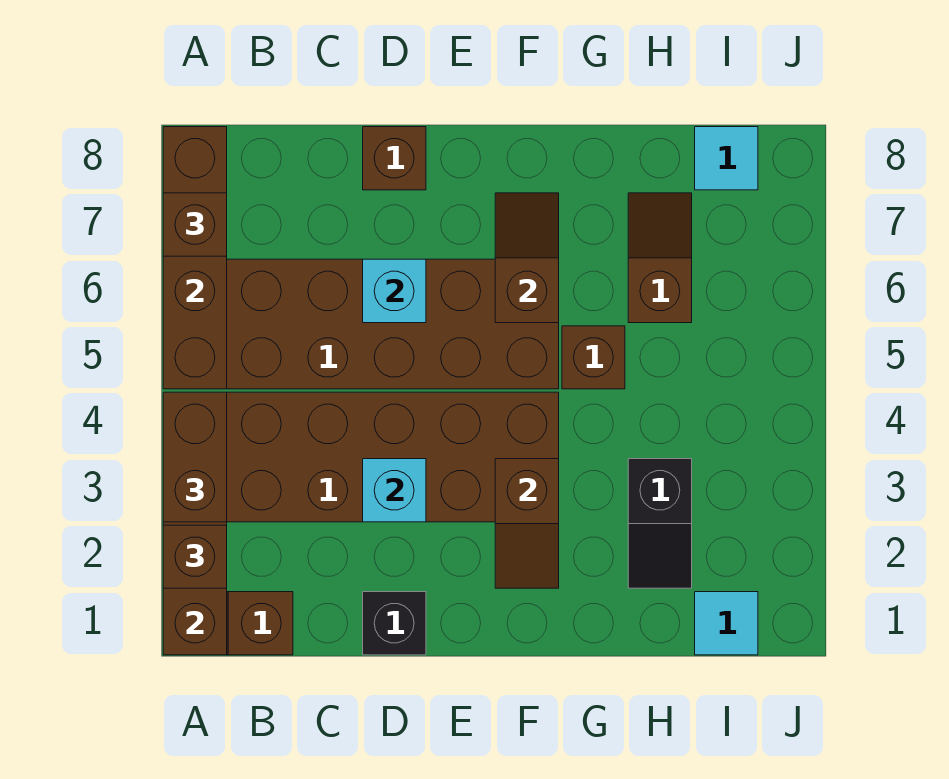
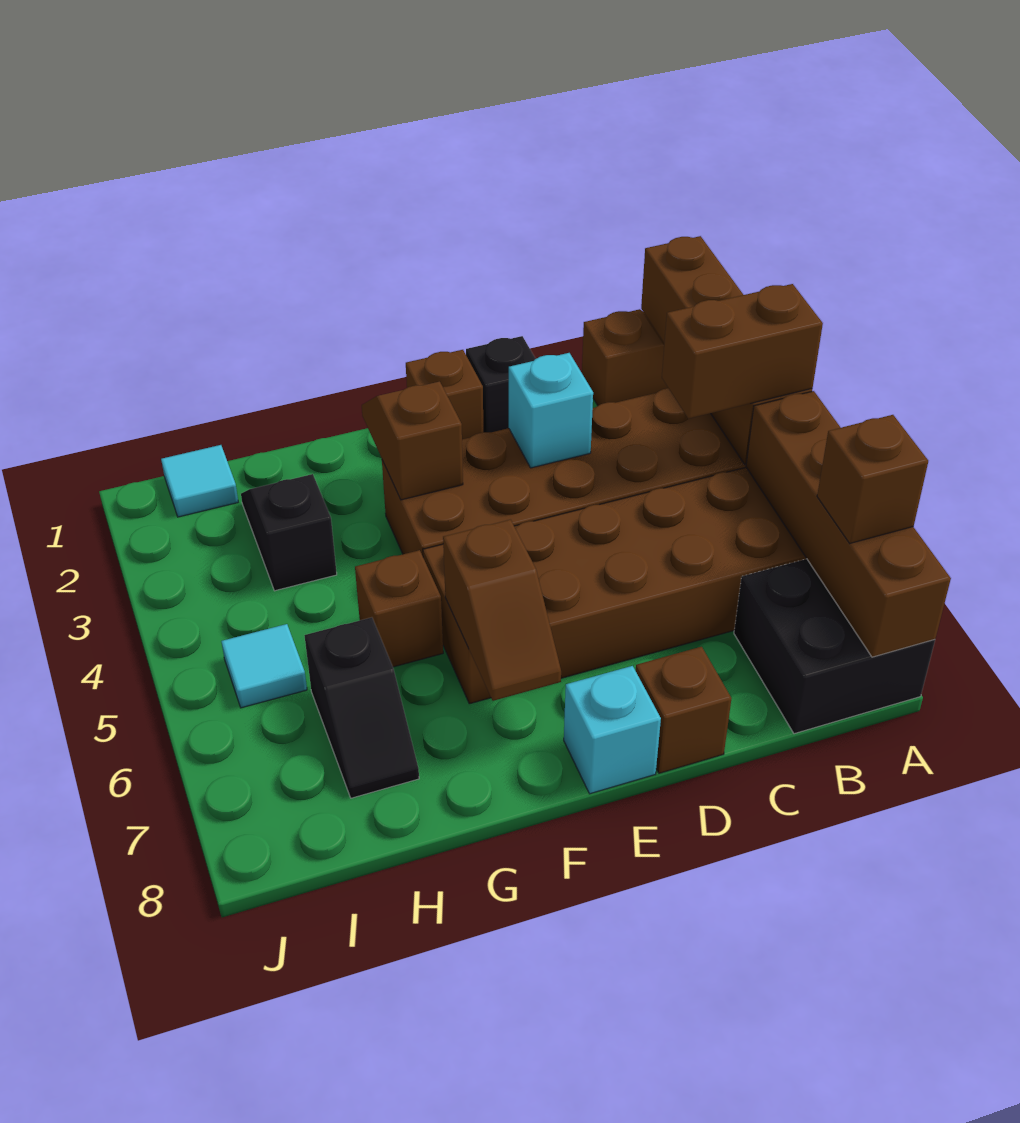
brown brick A2 level 3 -> brown brick E1 level 1
brown brick A3:A4 level 3 -> brown brick A4:B4 level 3
none -> black brick A7:B8 level 1
cyan brick D6 level 2 -> cyan brick E8 level 1
brown slope H6:H7 level 1 top 6 -> black slope H6:H7 level 1 top 6
cyan tile I8 level 1 -> cyan tile I5 level 1

